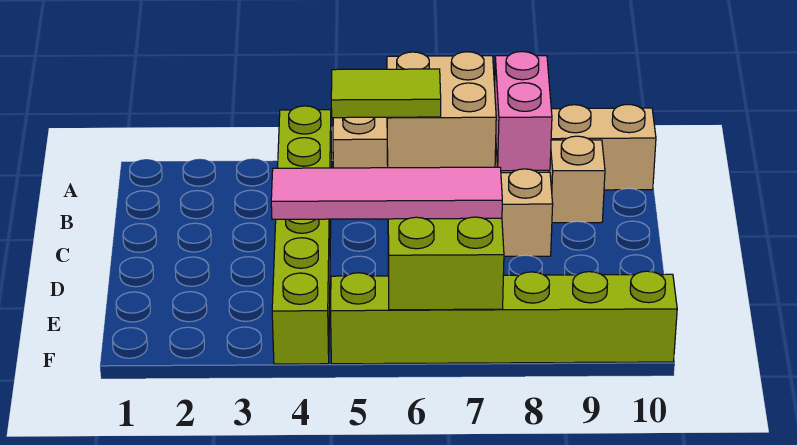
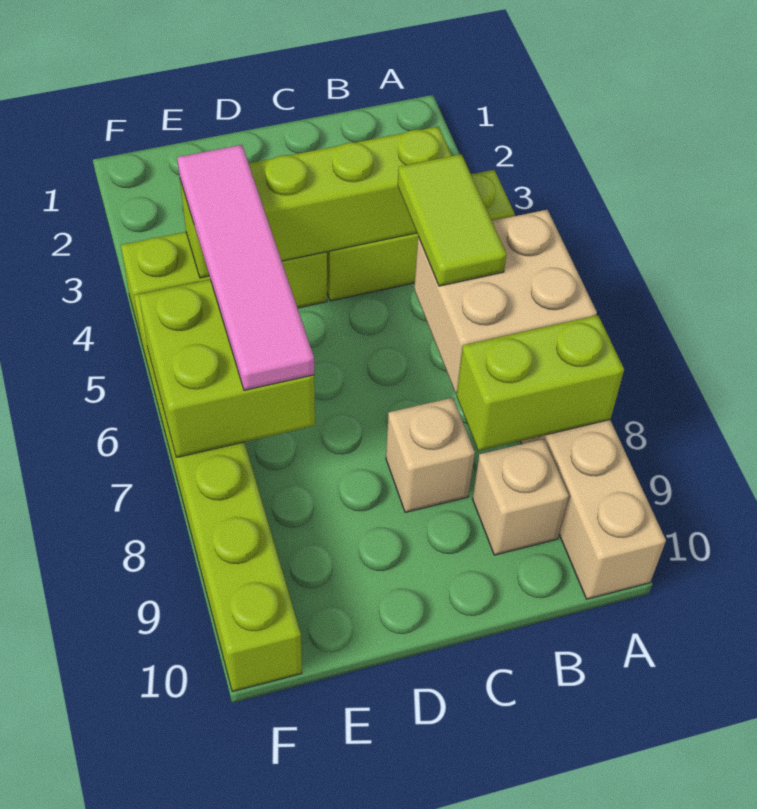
pink brick A8:B8 level 2 -> lime brick A8:B8 level 2
none -> lime brick B4:E4 level 2

